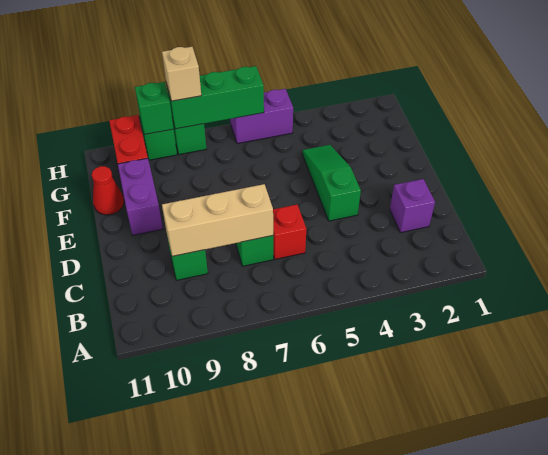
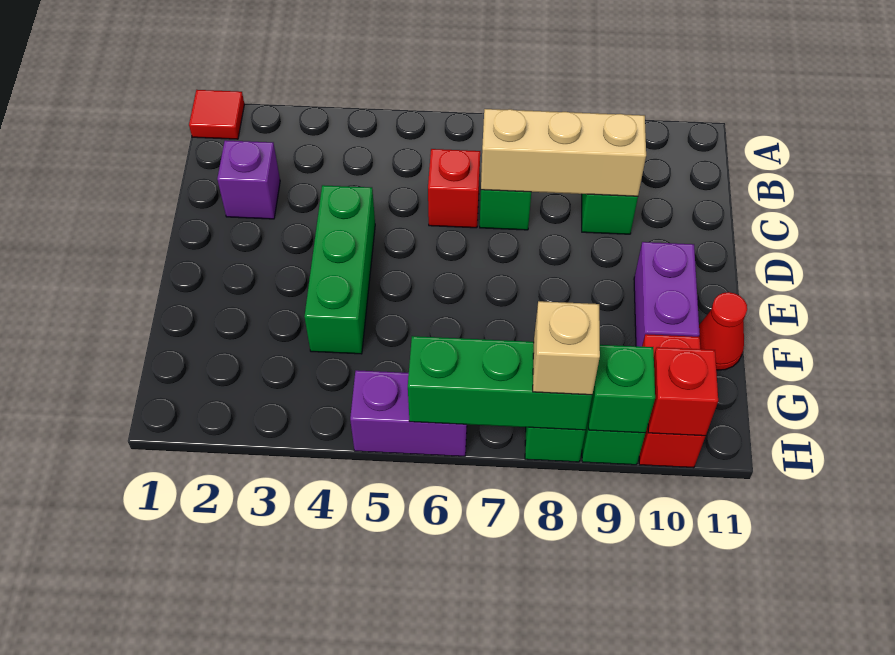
none -> red tile A1 level 1
green slope D4:F4 level 1 top D -> green brick D4:F4 level 1
none -> red brick H10 level 2

